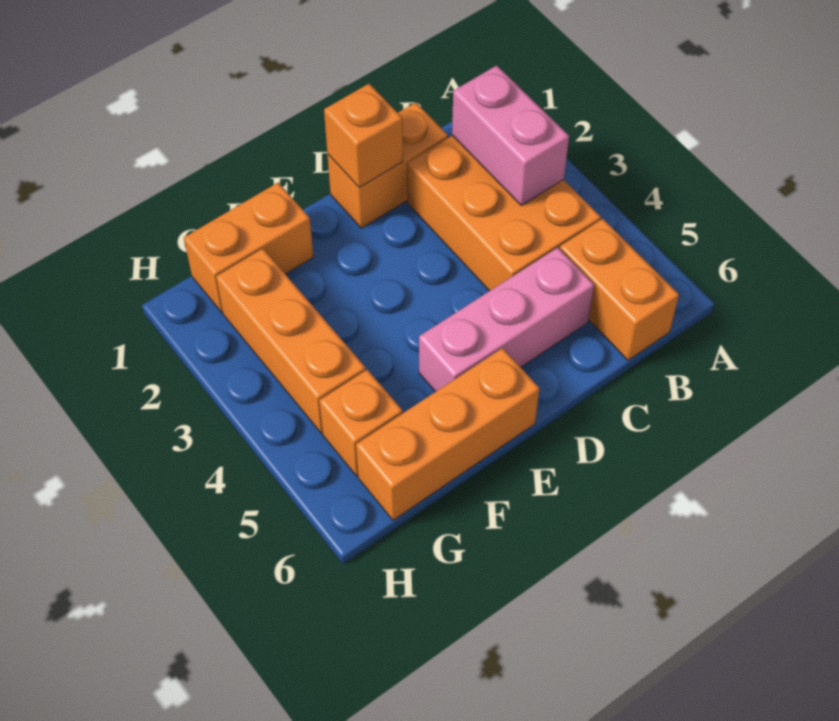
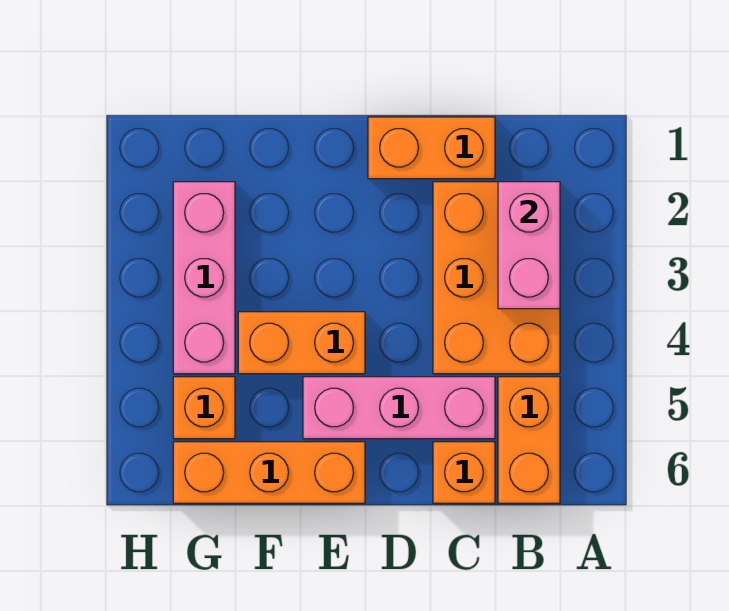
orange brick D1 level 2 -> orange brick C6 level 1
orange brick F1:G1 level 1 -> orange brick E4:F4 level 1
orange brick G2:G4 level 1 -> pink brick G2:G4 level 1

